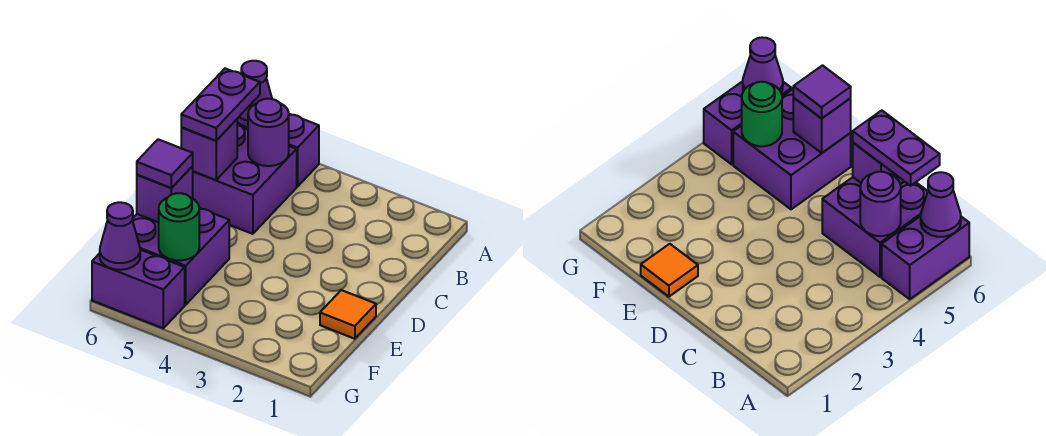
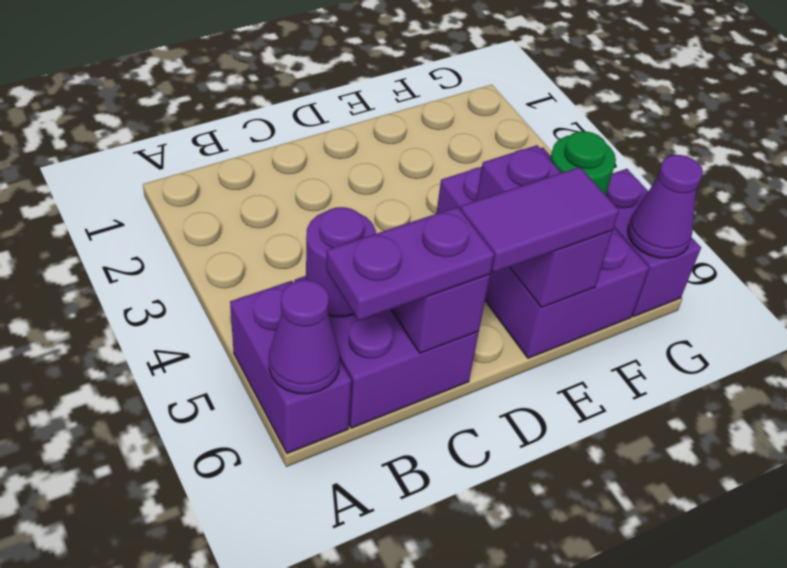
orange tile E1 level 1 -> none
purple brick E5:F6 level 1 -> purple brick E4:F6 level 1
purple brick E6 level 2 -> purple brick E5:E6 level 2
purple tile E6 level 3 -> purple tile D6:E6 level 3

